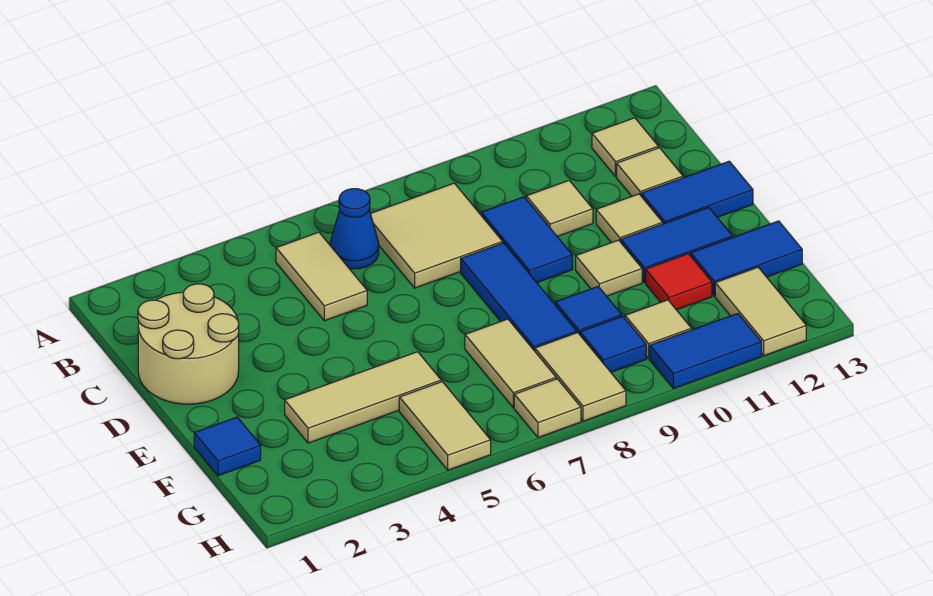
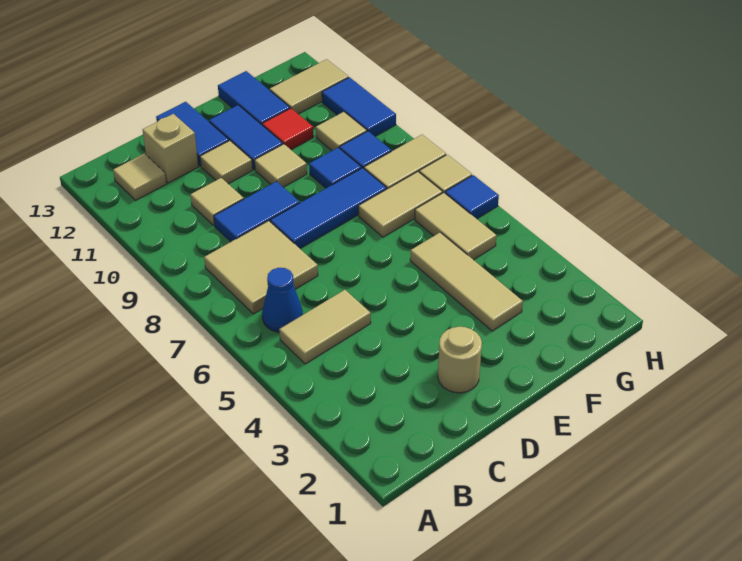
tan round brick C1:D2 level 1 -> tan round brick D2 level 1
tan tile C12 level 1 -> tan brick C12 level 1
blue tile F1 level 1 -> blue tile H6 level 1
tan tile G5:H5 level 1 -> tan tile G5:G6 level 1

